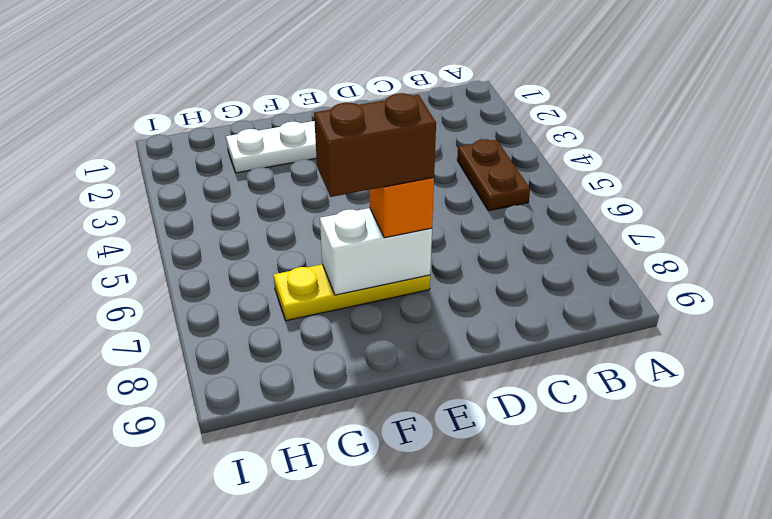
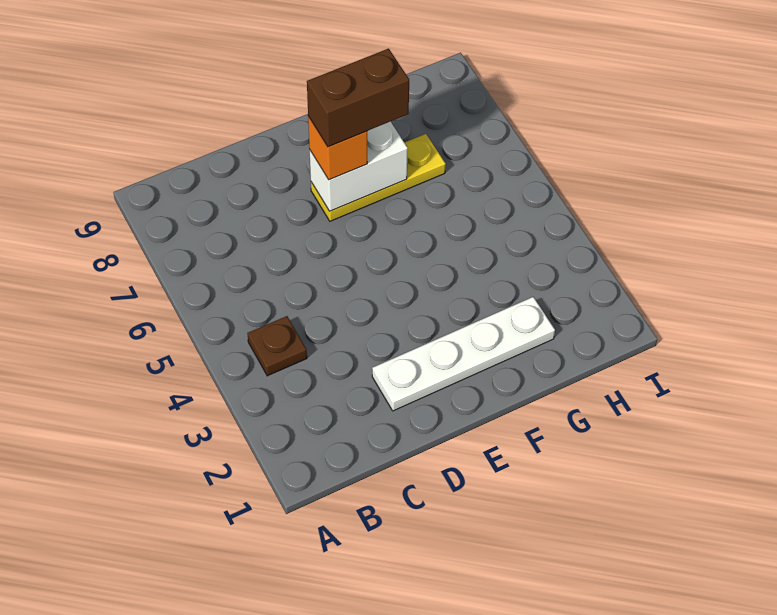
brown plate B4:B5 level 1 -> brown plate B4 level 1

